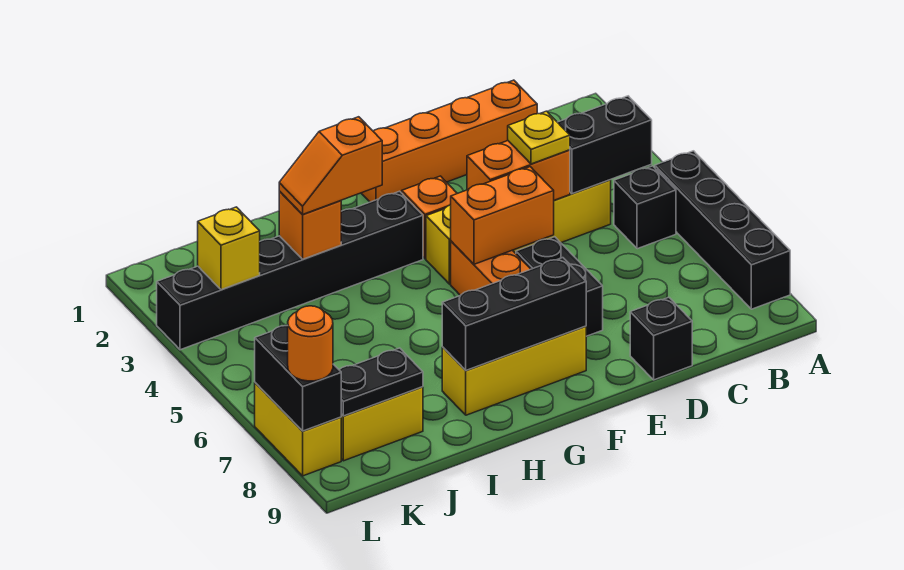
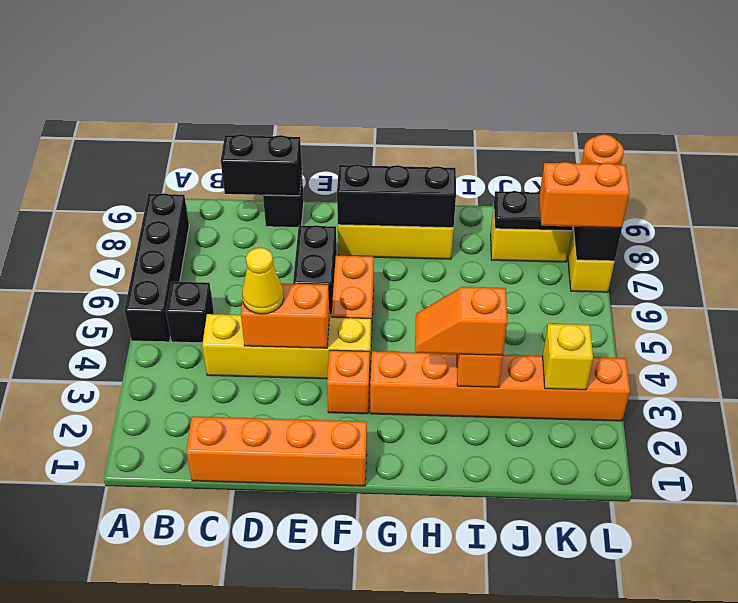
black brick B4:C4 level 2 -> black brick C9:D9 level 2
yellow plate D4 level 3 -> yellow cone D4 level 3
orange brick E5:F5 level 2 -> orange brick K7:L7 level 3
black brick G3:L3 level 1 -> orange brick G3:L3 level 1
orange slope H3:I3 level 3 top H -> orange slope H3:I3 level 3 top I

